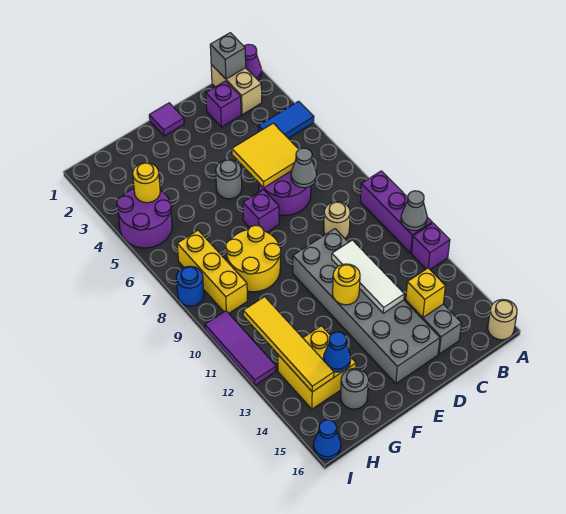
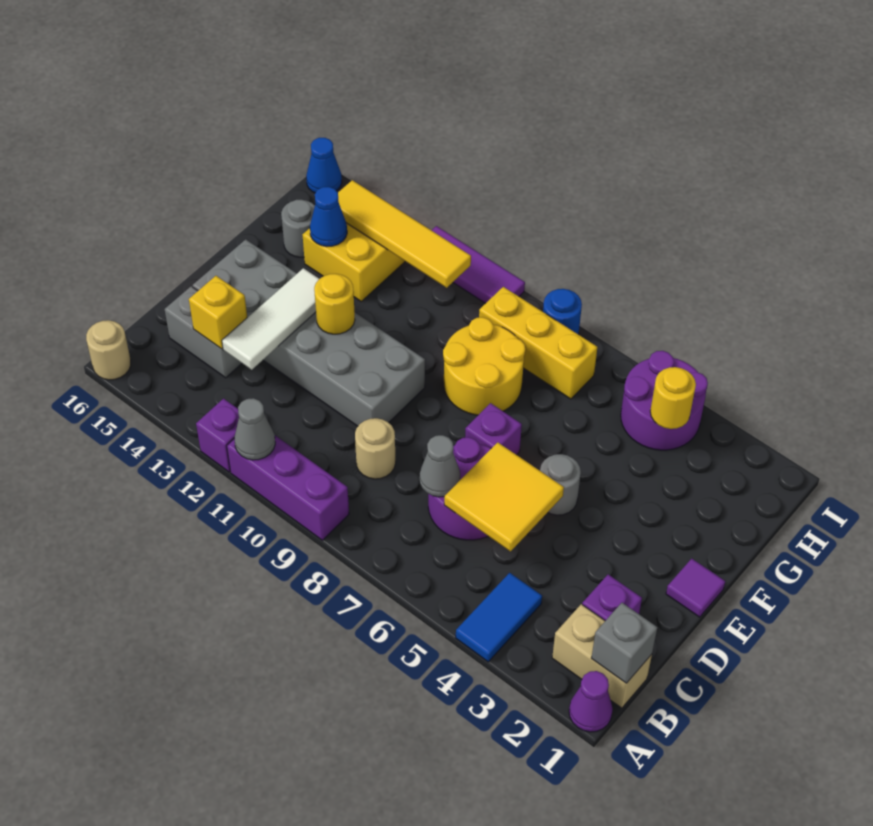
white tile D11:D13 level 2 -> white tile C13:E13 level 2

